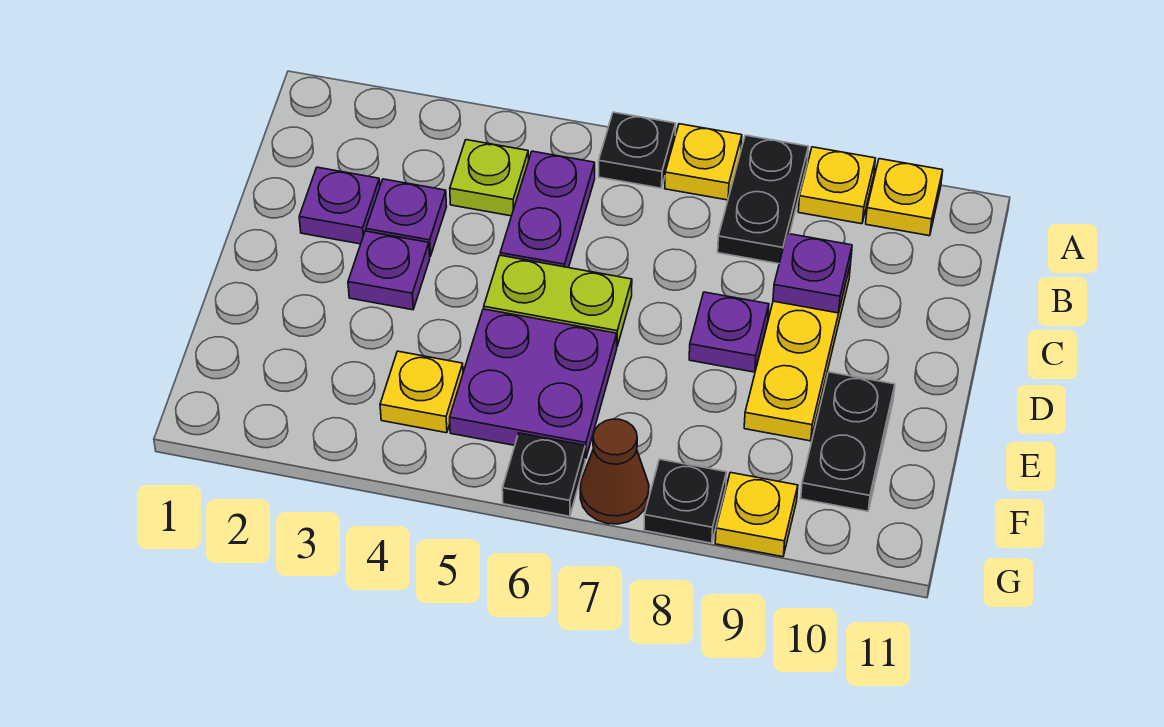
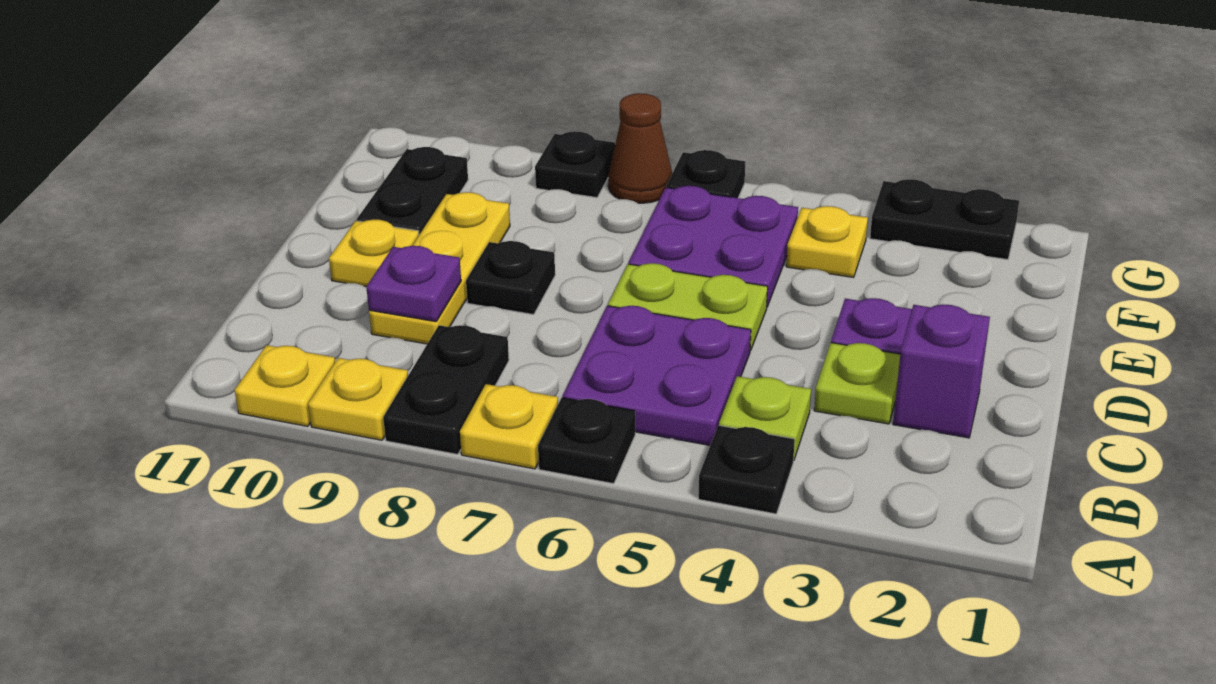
none -> black plate A4 level 1
purple plate B5:C5 level 1 -> purple plate B5:C6 level 1
purple plate C2 level 1 -> purple brick C2 level 1
purple plate C3 level 1 -> lime plate C3 level 1
purple plate D8 level 1 -> black plate D8 level 1
none -> black plate G2:G3 level 1
yellow plate G9 level 1 -> yellow plate D10 level 1

